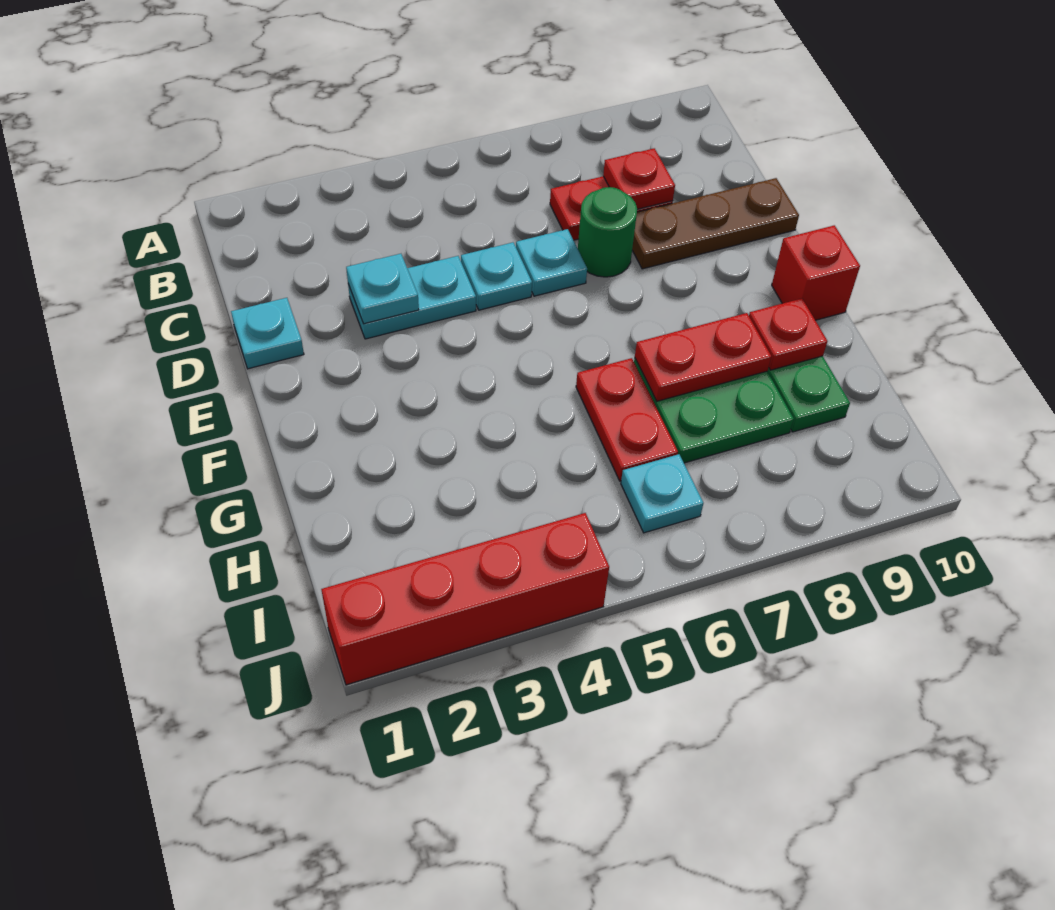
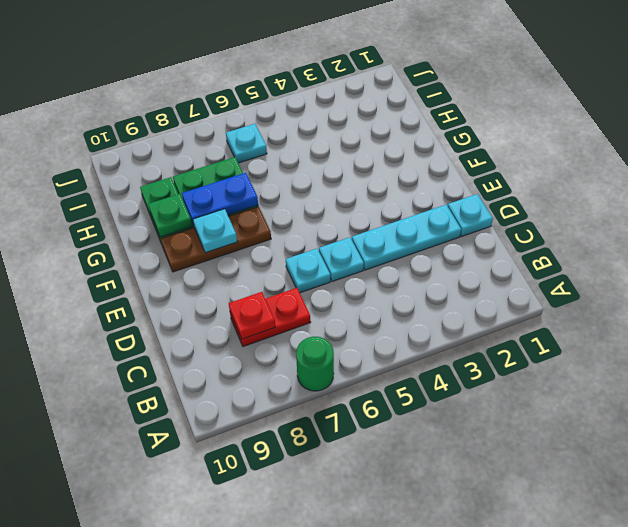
cyan plate D3:D4 level 1 -> cyan plate D2:D4 level 1
cyan plate D3 level 2 -> cyan plate F8 level 2
green round brick D7 level 1 -> green round brick A7 level 1
brown plate D8:D10 level 1 -> brown plate F7:F9 level 1
red brick F10 level 1 -> none
red plate G6:H6 level 1 -> none
red plate G7:G8 level 2 -> blue plate G7:G8 level 2
red plate G9 level 2 -> green plate G9 level 2
red brick J1:J4 level 1 -> none

